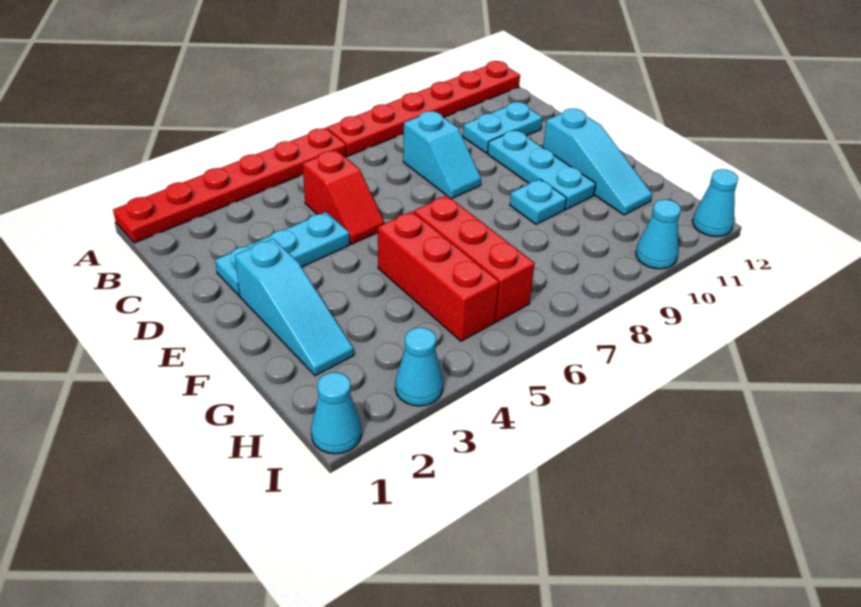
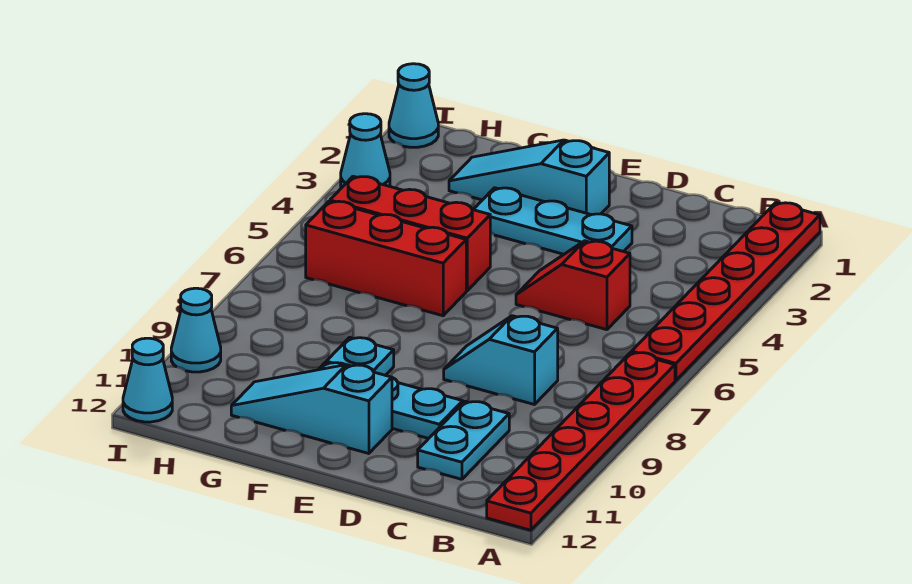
cyan plate D2:D4 level 1 -> cyan plate D3:F3 level 1

